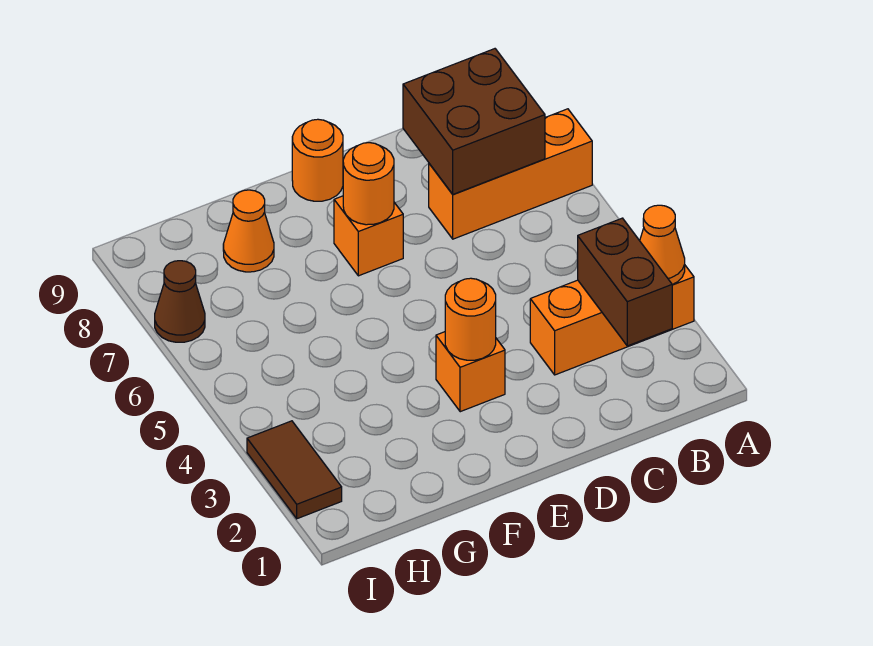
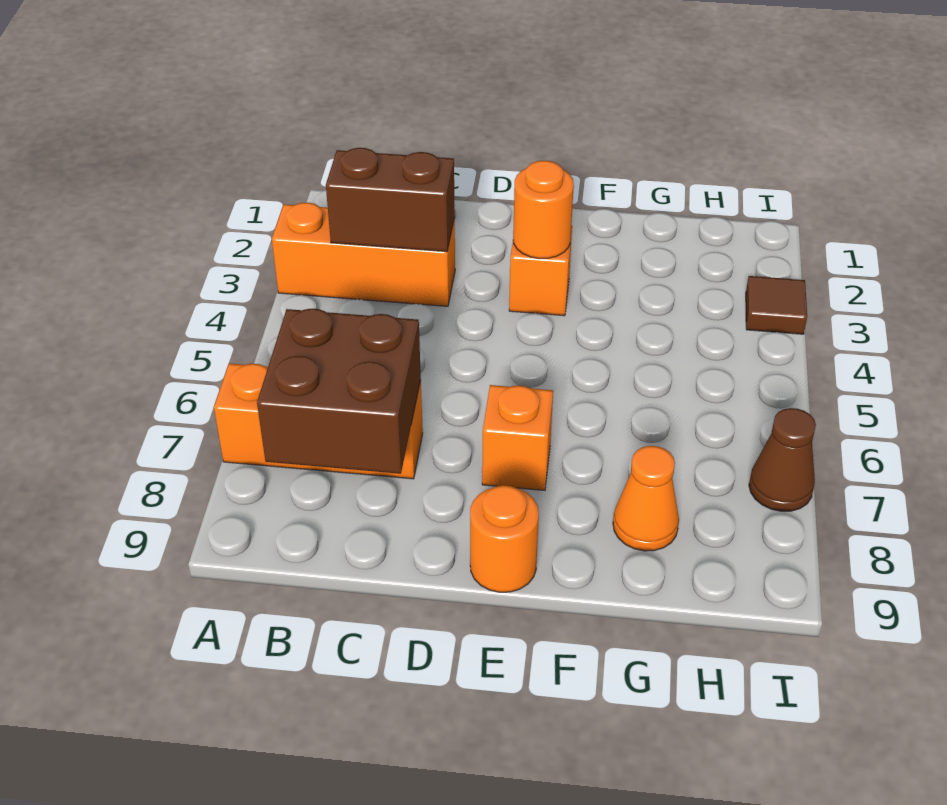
orange cone A3 level 2 -> none
brown brick B2:B3 level 2 -> brown brick B3:C3 level 2
orange round brick E7 level 2 -> none
brown tile I2:I3 level 1 -> brown tile I3 level 1

